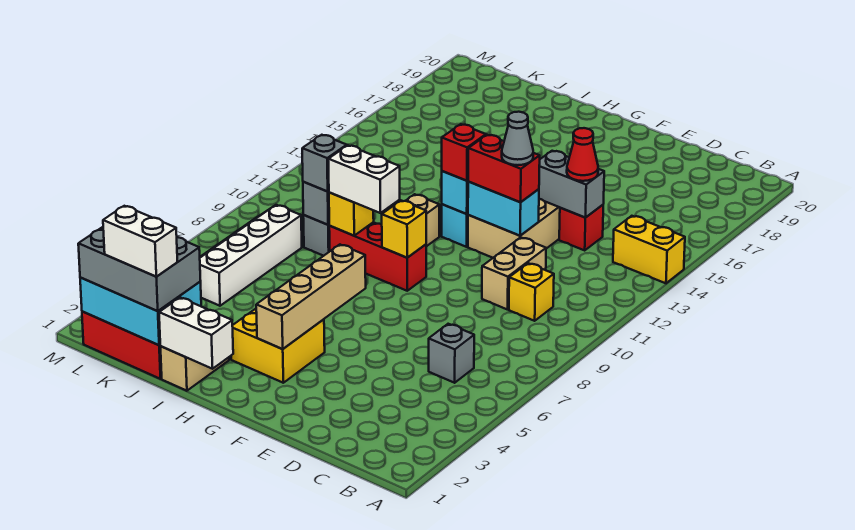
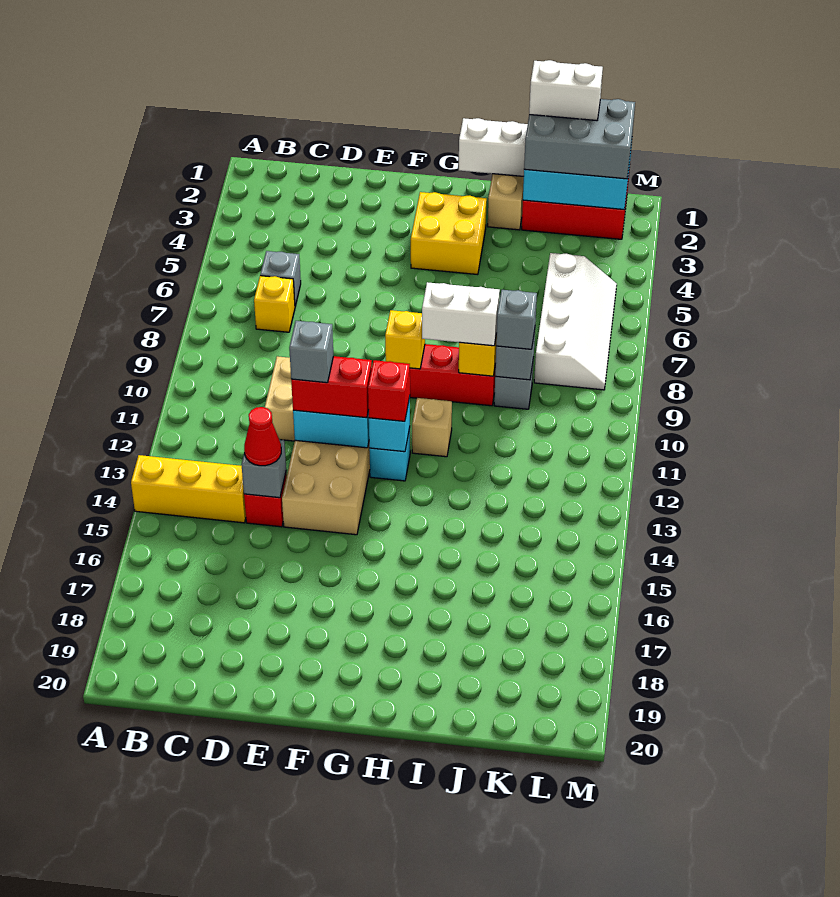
yellow brick A14:B14 level 1 -> yellow brick A14:C14 level 1
yellow brick C10 level 1 -> yellow brick C7 level 1
grey brick D14:E14 level 2 -> grey brick D14 level 2
grey cone E12 level 4 -> grey brick E12 level 4
tan brick G3:G6 level 2 -> none

